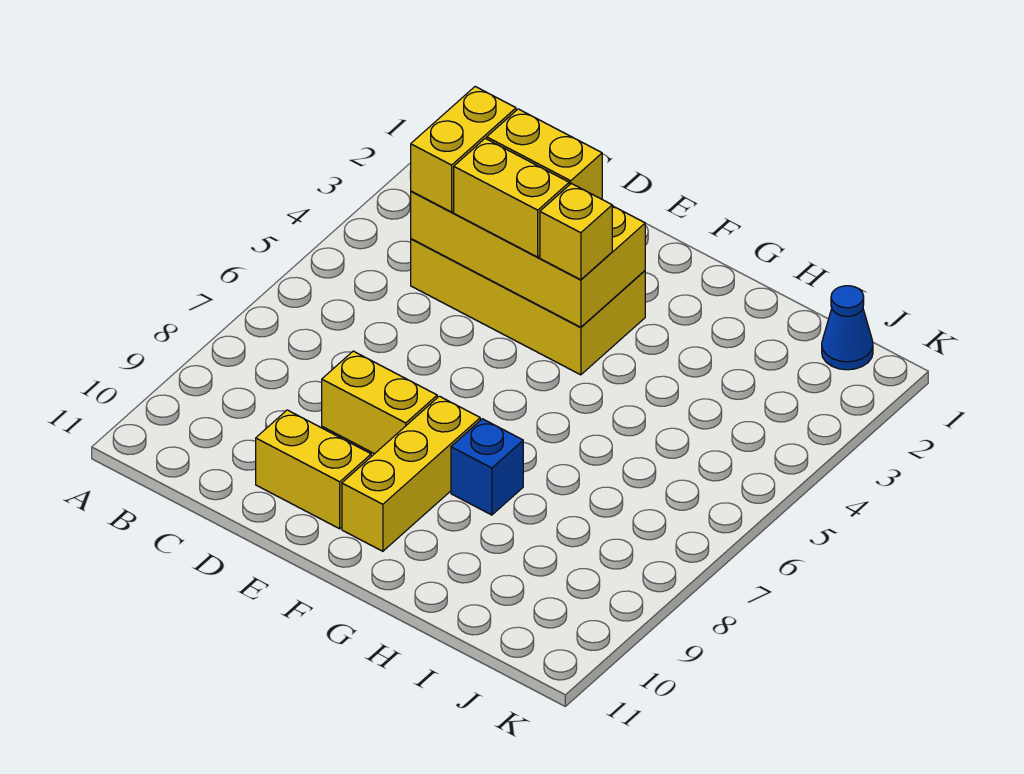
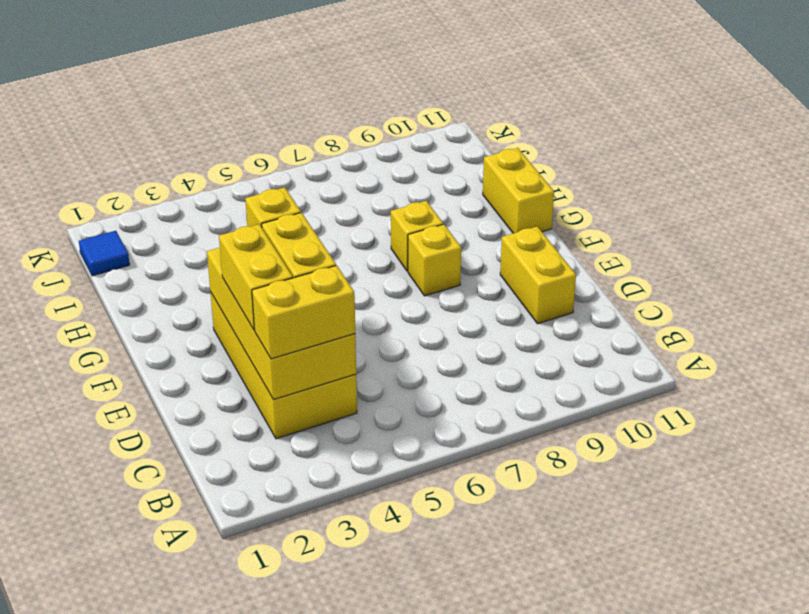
yellow brick D8:E8 level 1 -> yellow brick G11:H11 level 1
yellow brick F8:F10 level 1 -> yellow brick F8 level 1
blue brick G8 level 1 -> yellow brick G8 level 1
blue cone J1 level 1 -> blue tile J1 level 1

